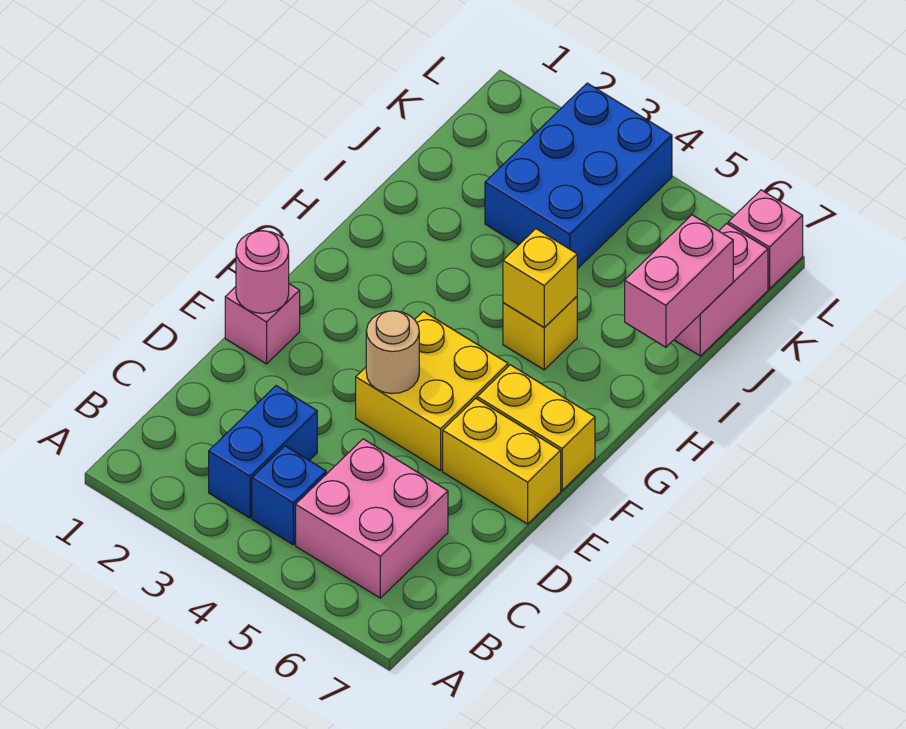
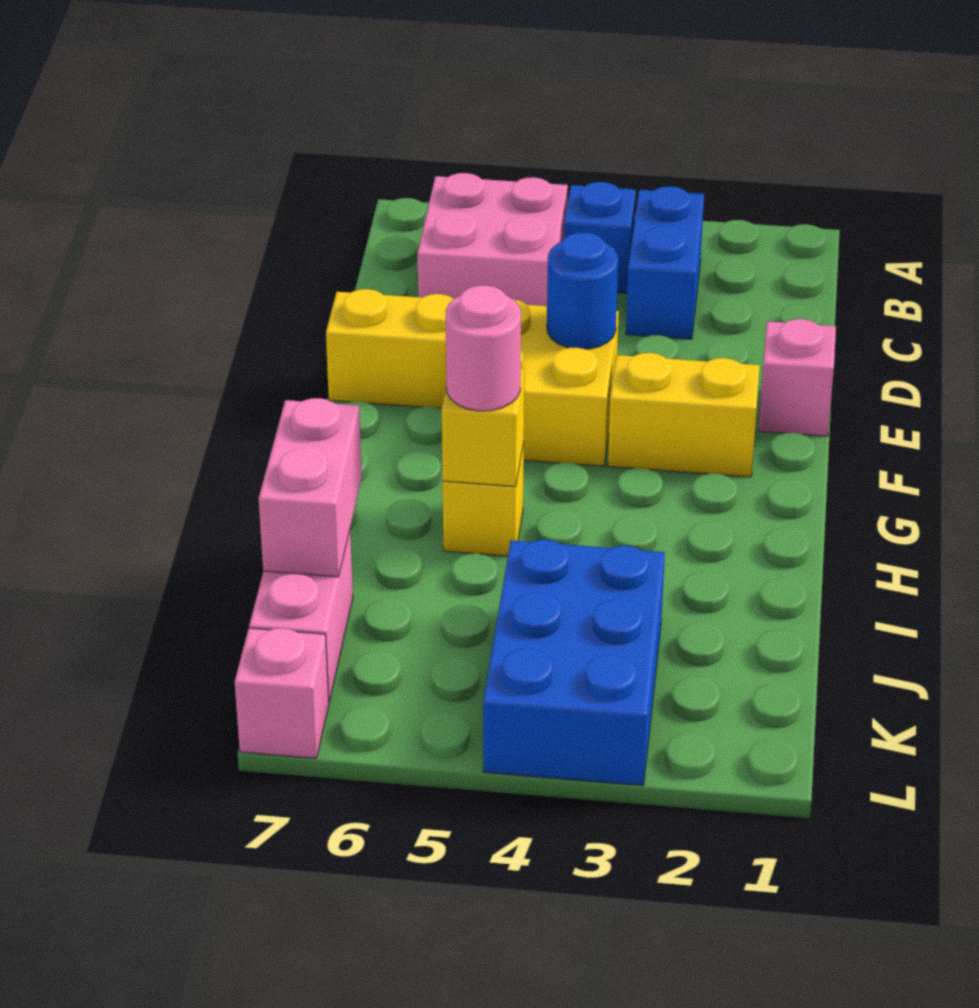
pink round brick E1 level 2 -> pink round brick H5 level 3
tan round brick E4 level 2 -> blue round brick E4 level 2
yellow brick F6:F7 level 1 -> yellow brick F2:F3 level 1

